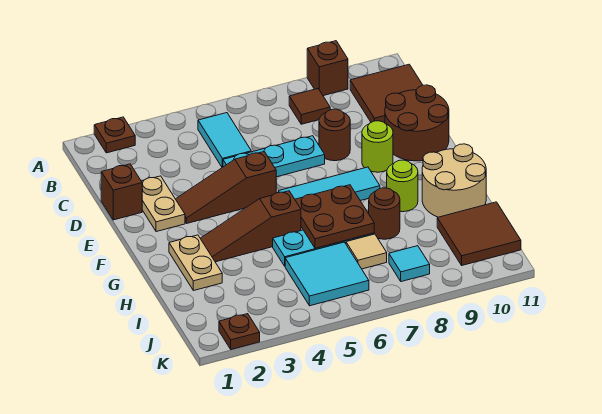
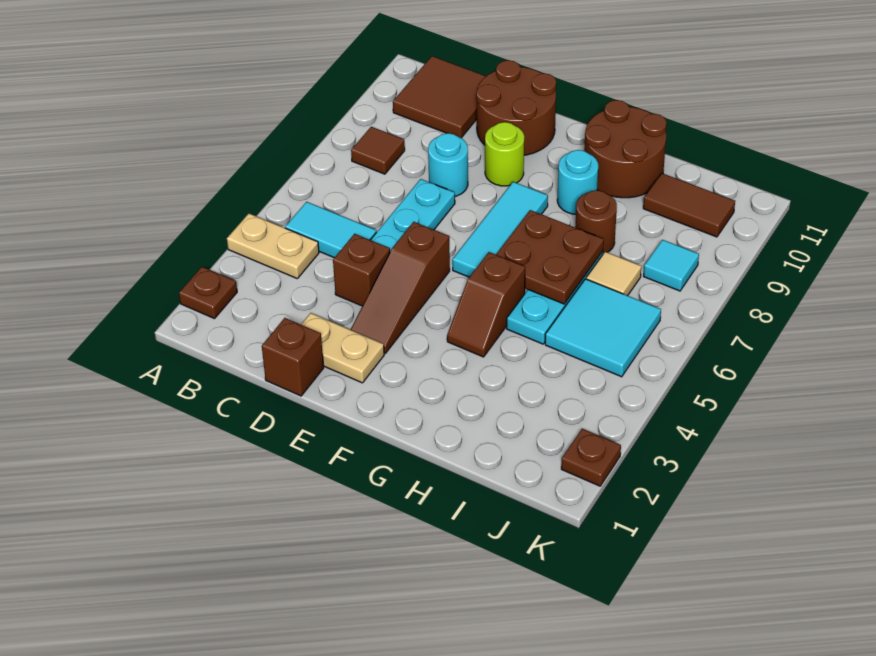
brown brick A9 level 1 -> brown brick D4 level 1
brown round brick D8 level 1 -> cyan round brick D8 level 1
tan plate G2:H2 level 1 -> tan plate A4:B4 level 1
brown slope G3:G5 level 1 top 5 -> brown slope G4:G5 level 1 top 5
lime round brick G9 level 1 -> cyan round brick G9 level 1
tan round brick G10:H11 level 1 -> brown round brick G10:H11 level 1
brown tile I10:J11 level 1 -> brown tile I10:J10 level 1

